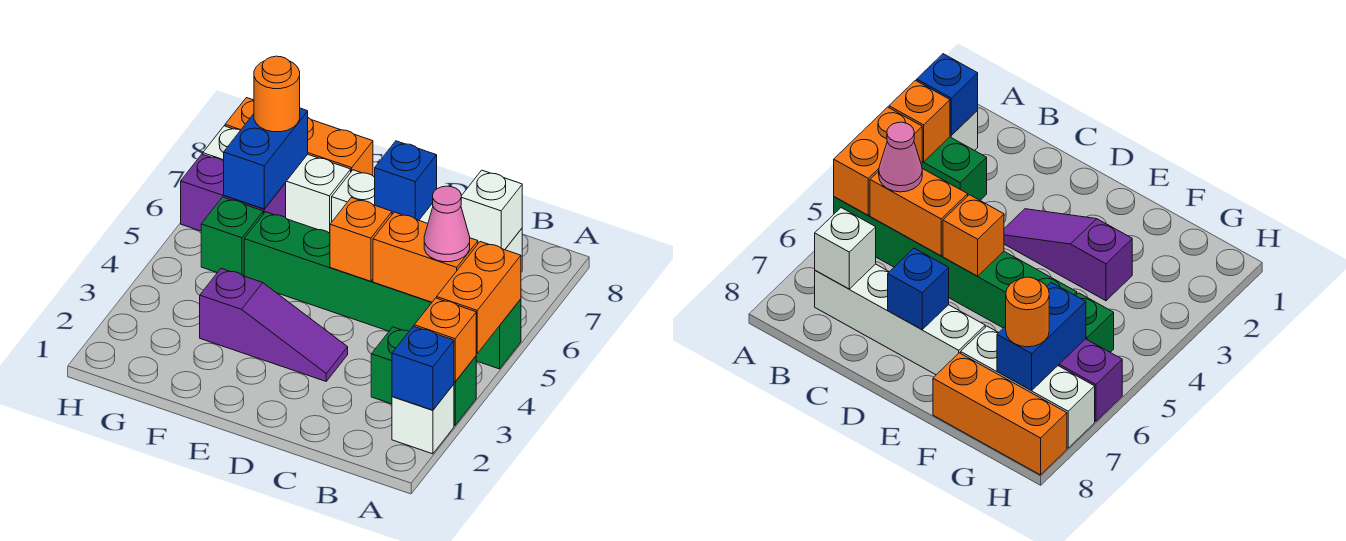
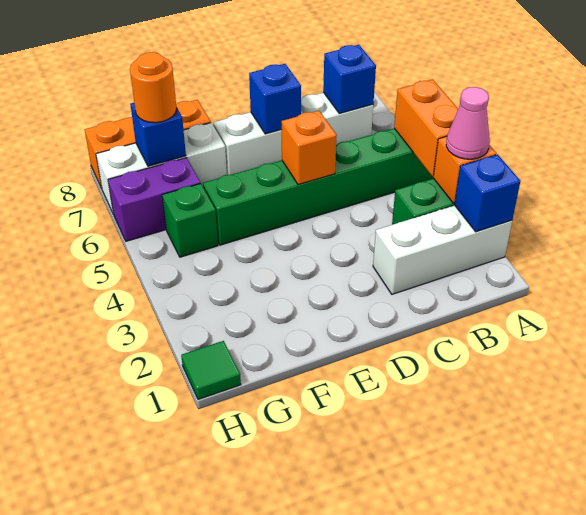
white brick A2 level 1 -> white brick A2:C2 level 1
orange brick B5:C5 level 2 -> none
pink cone B5 level 3 -> pink cone A3 level 3
white brick B7 level 2 -> blue brick B7 level 2
purple slope D3:F3 level 1 top F -> none
blue brick G6:G7 level 2 -> blue brick G7 level 2
none -> green tile H1 level 1

